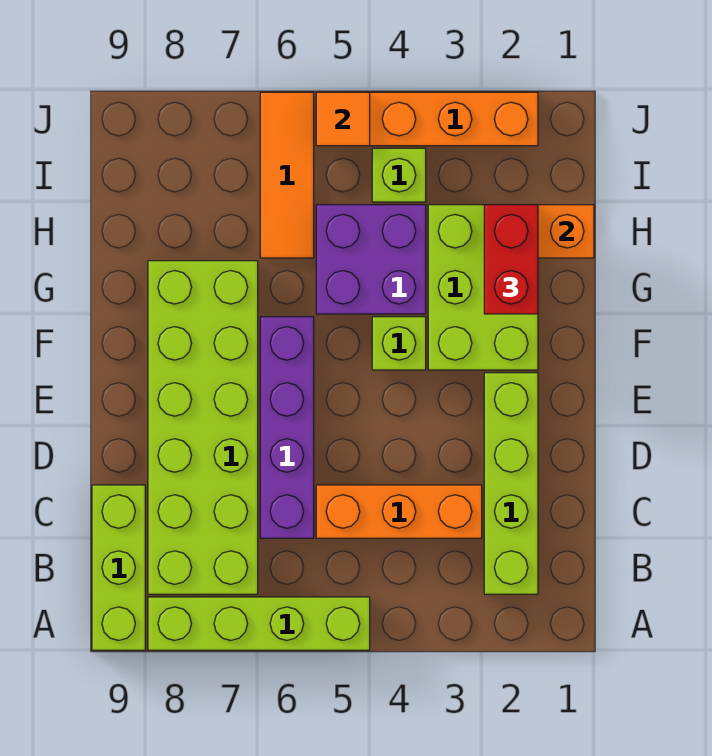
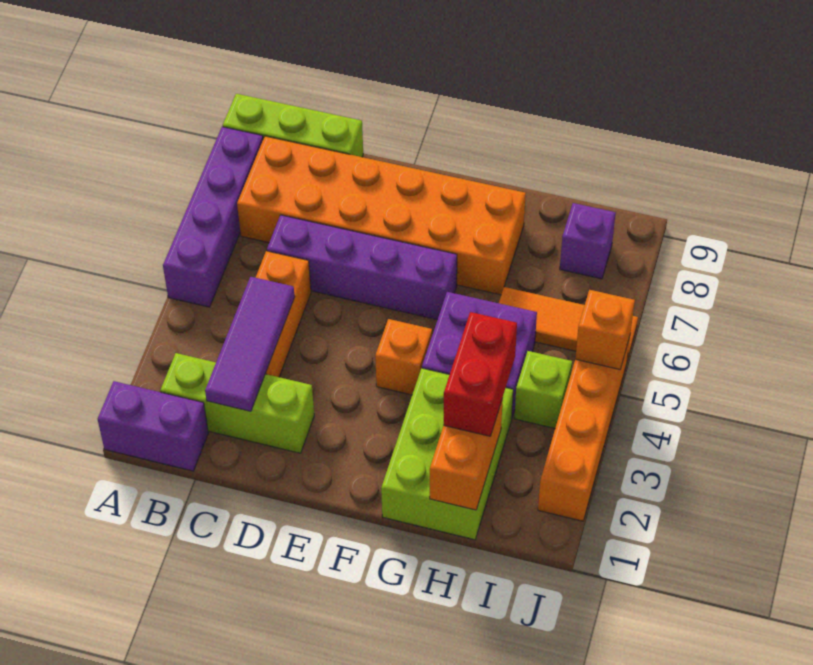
none -> purple brick A1:B1 level 1
lime brick A5:A8 level 1 -> purple brick A5:A8 level 1
lime brick B2:E2 level 1 -> lime brick B2:D2 level 1
lime brick B7:G8 level 1 -> orange brick B7:G8 level 1
none -> purple tile C2:C4 level 2
lime brick F2:H3 level 1 -> lime brick G1:H3 level 1
lime brick F4 level 1 -> orange brick F4 level 1
red brick G2:H2 level 3 -> red brick H2:H3 level 3
none -> purple brick I8 level 1
orange tile J5 level 2 -> orange brick J5 level 2

